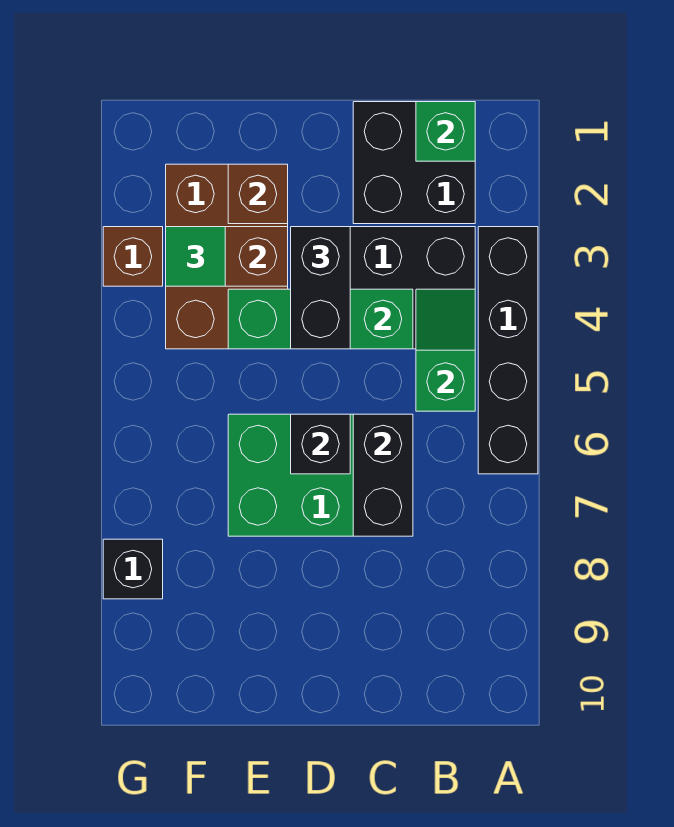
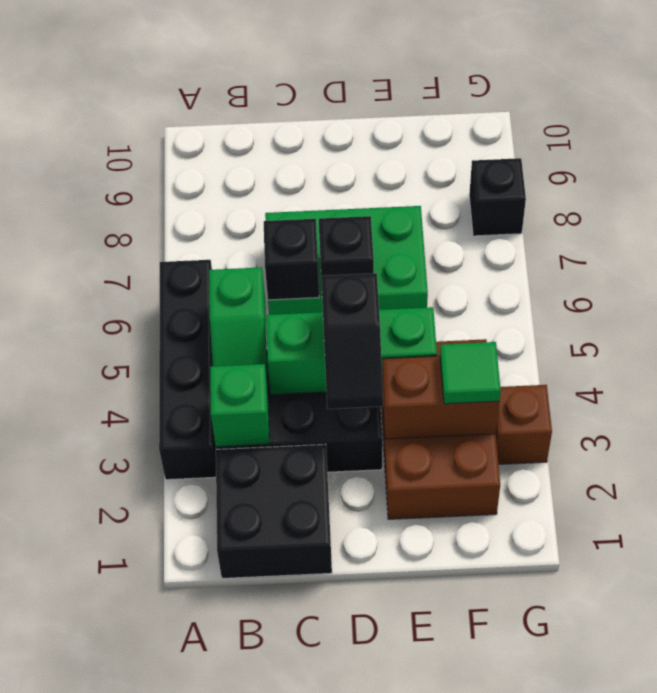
green brick B1 level 2 -> green brick B3 level 2
black brick C6:C7 level 2 -> black brick C6 level 2
black brick D3:D4 level 3 -> black slope D3:D4 level 3 top 4
brown brick E2 level 2 -> none

